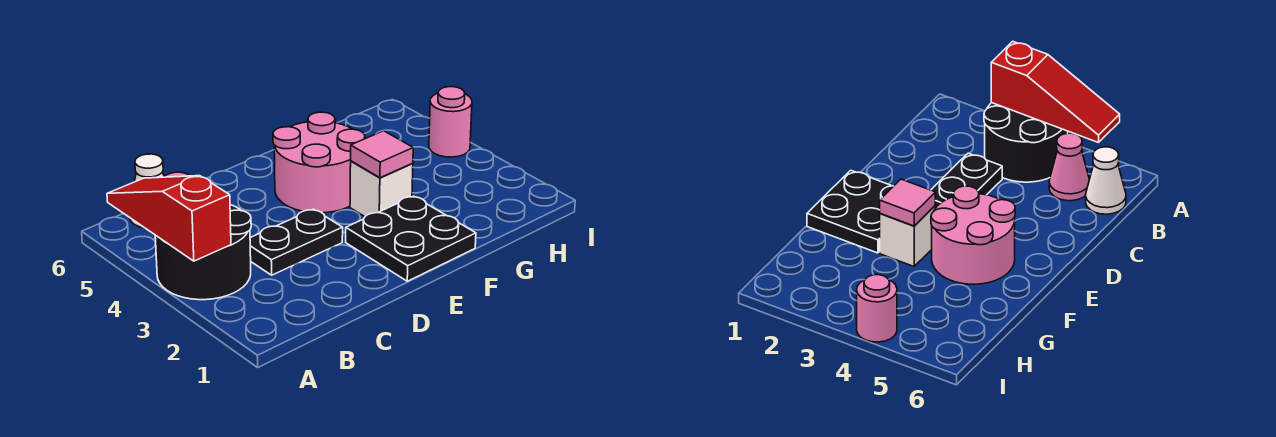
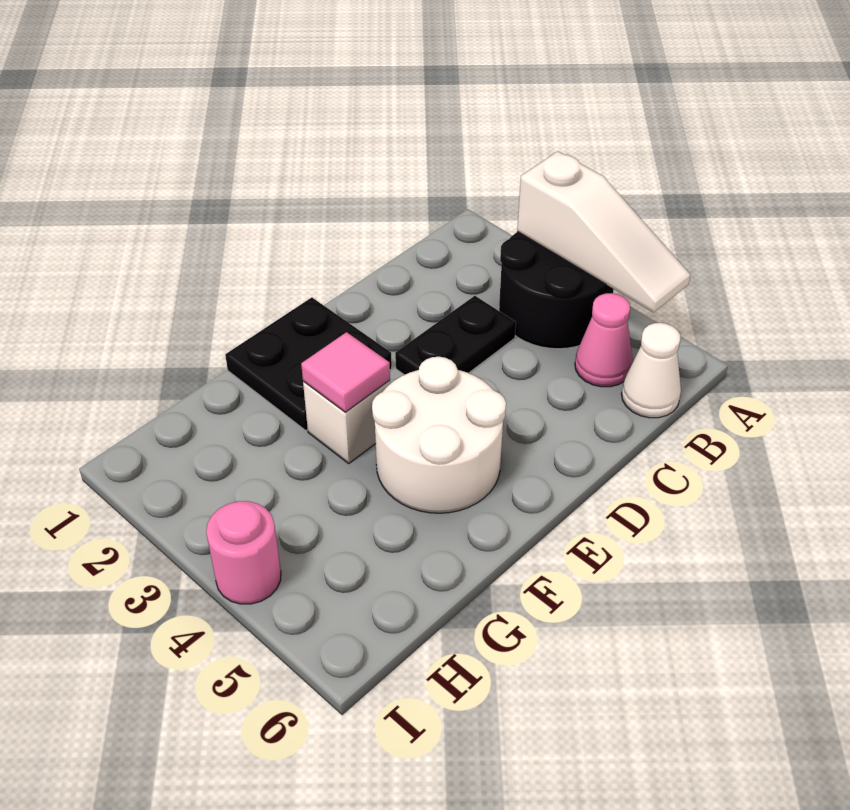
red slope A3:A5 level 2 top 3 -> white slope A3:A5 level 2 top 3
pink round brick E4:F5 level 1 -> white round brick E4:F5 level 1

